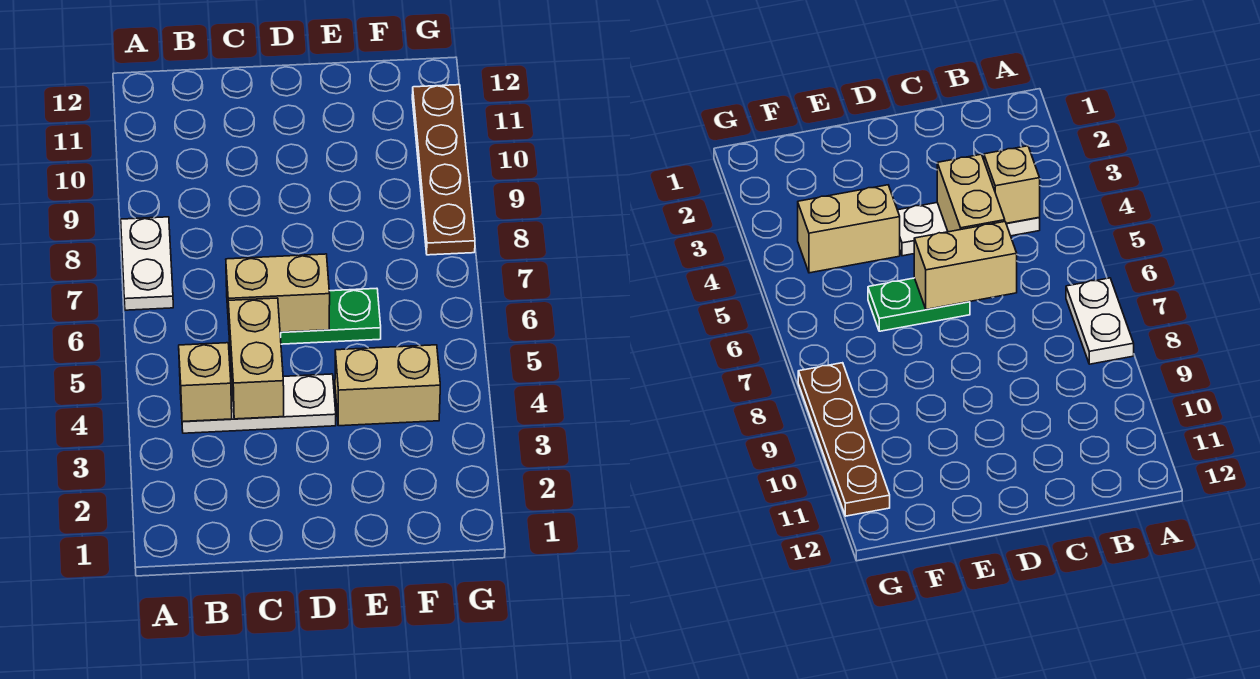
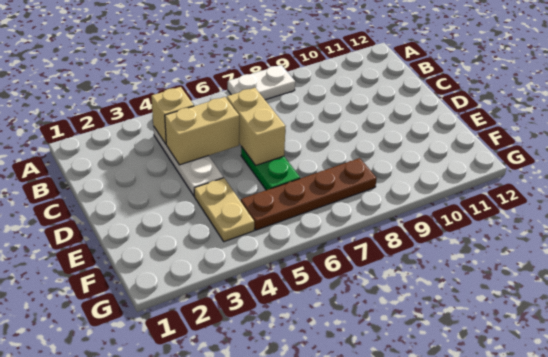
tan brick E4:F4 level 1 -> tan plate E4:F4 level 1
brown plate G8:G11 level 1 -> brown plate F5:F8 level 1

